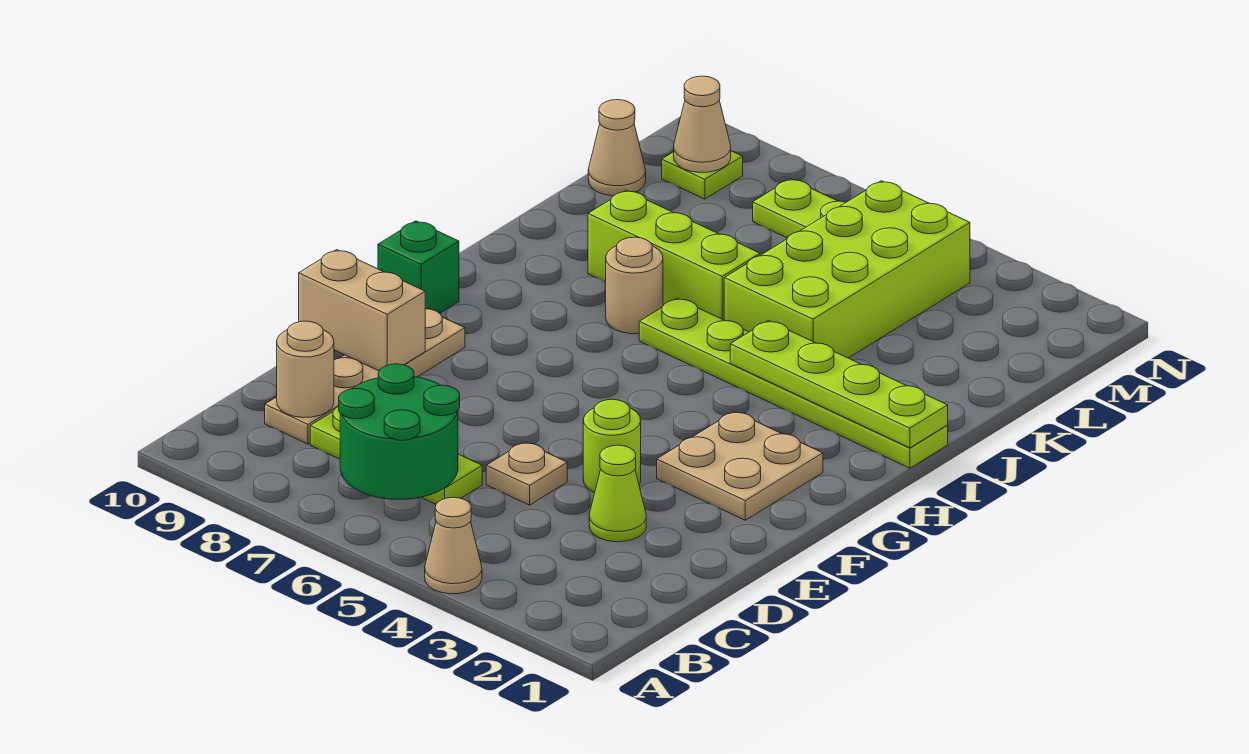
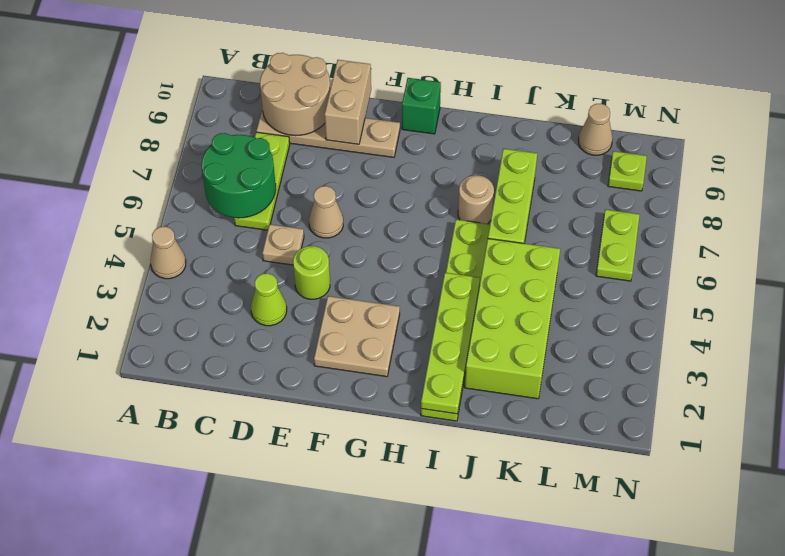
tan round brick C9 level 2 -> tan round brick C9:D10 level 2
lime brick J4:M5 level 1 -> lime brick J2:K5 level 1
tan cone M9 level 2 -> tan cone E6 level 1

